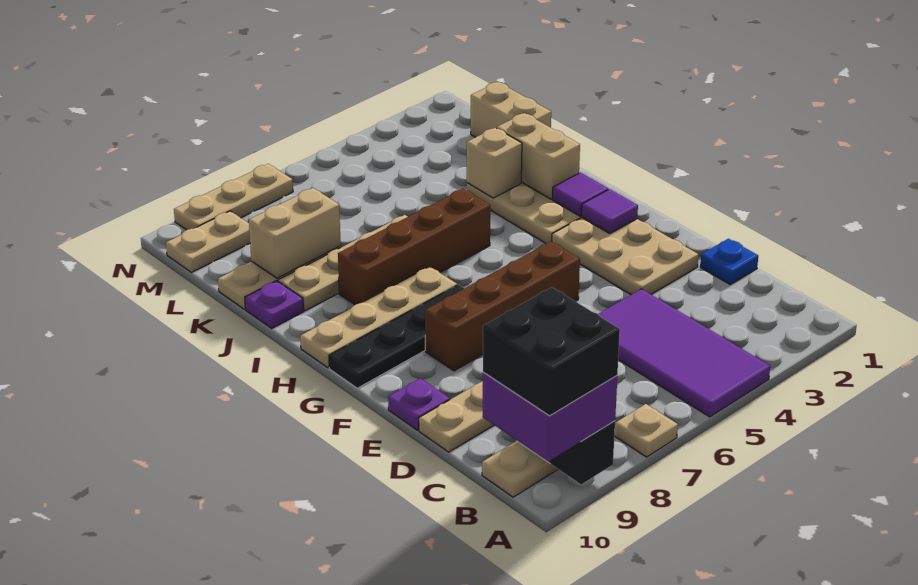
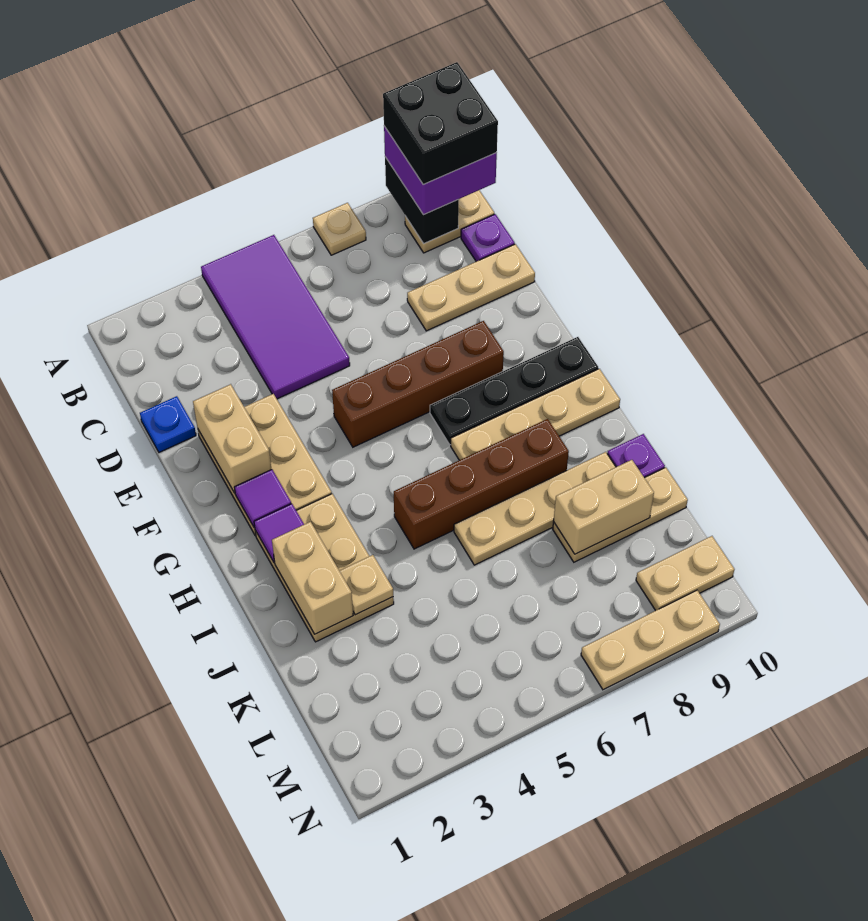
purple plate E10 level 1 -> purple plate C10 level 1
tan brick J3 level 2 -> tan plate J3 level 2
tan brick K1:L1 level 1 -> tan brick E2:F2 level 2

